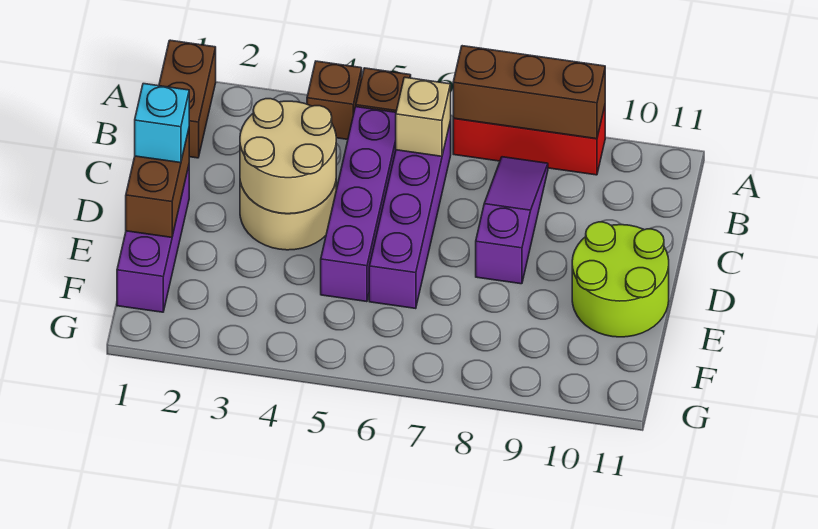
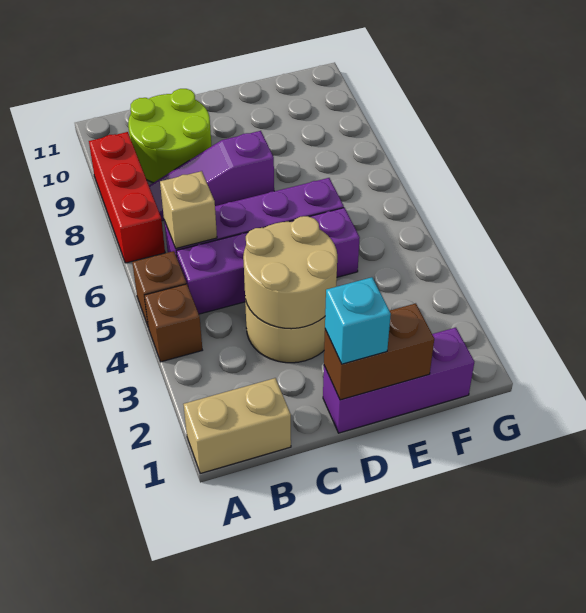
brown brick A1:B1 level 1 -> tan brick A1:B1 level 1
brown brick A7:A9 level 2 -> none
lime round brick D10:E11 level 1 -> lime round brick B9:C10 level 1

